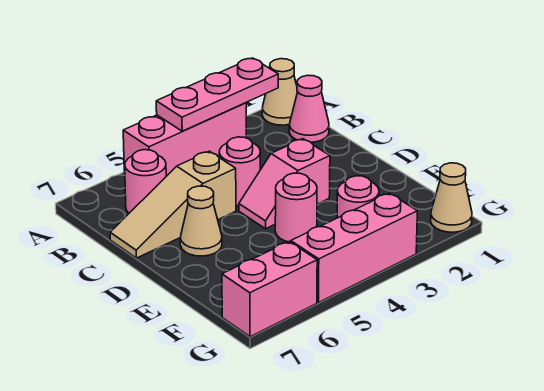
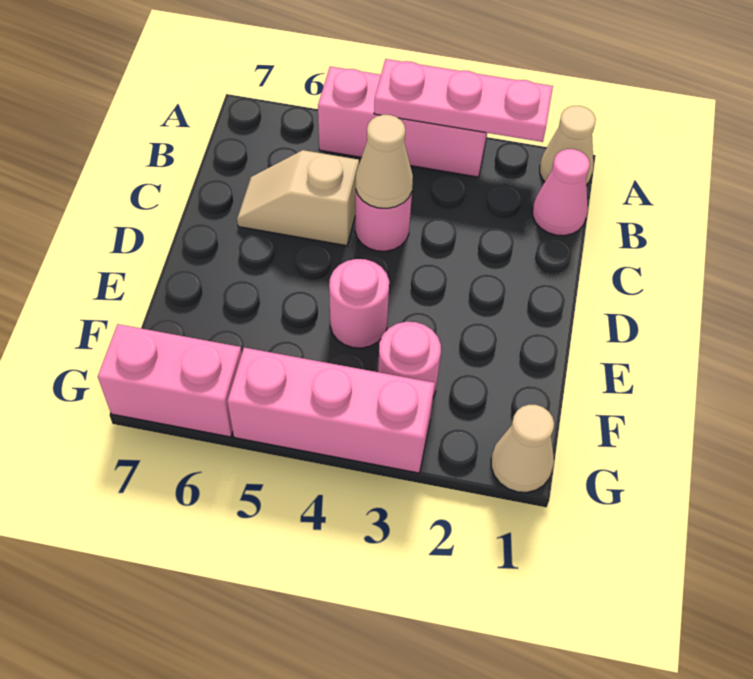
pink round brick B6 level 1 -> none
tan slope C5:C7 level 1 top 5 -> tan slope C5:C6 level 1 top 5
pink slope D3:D4 level 1 top 3 -> none
tan cone D6 level 1 -> tan cone C4 level 2

